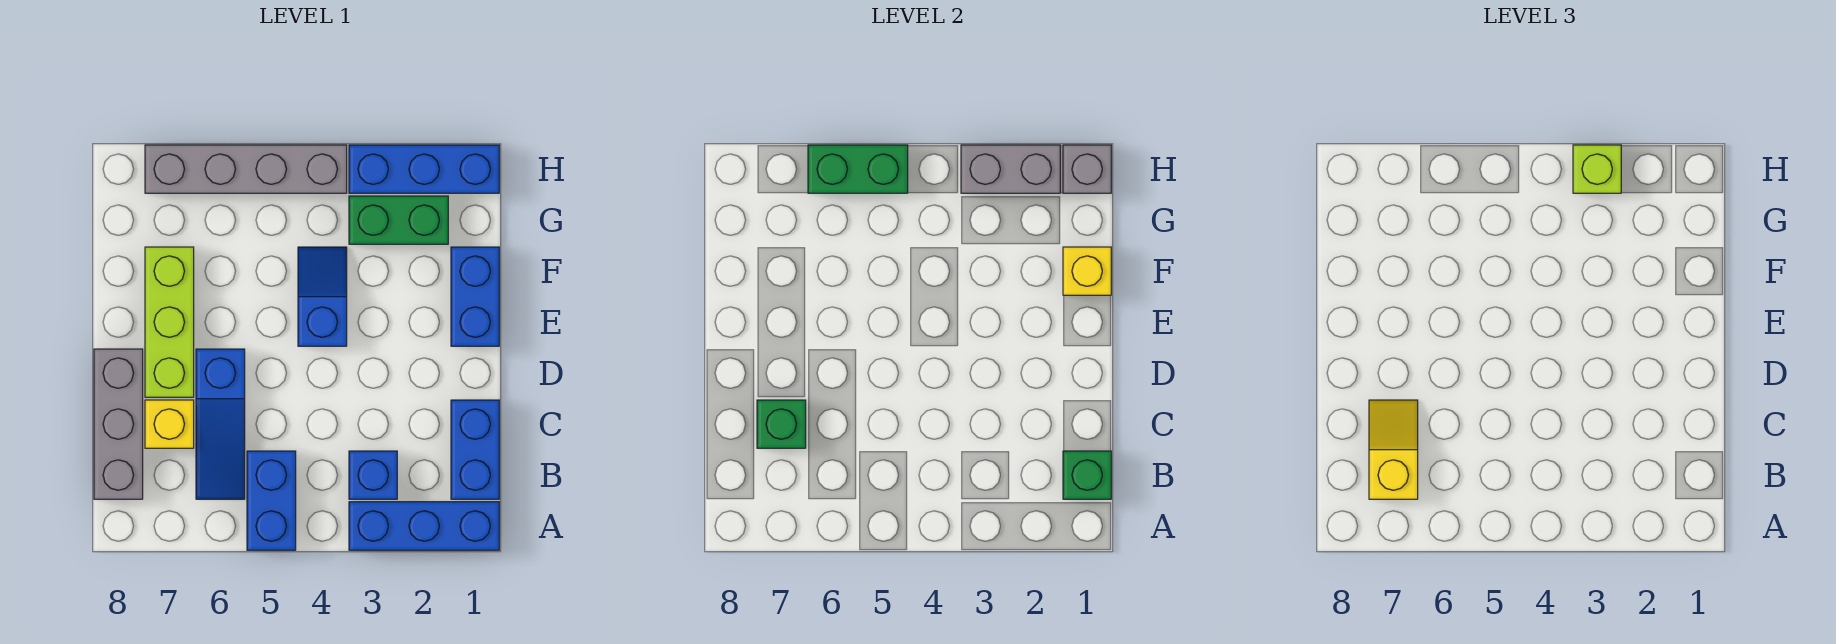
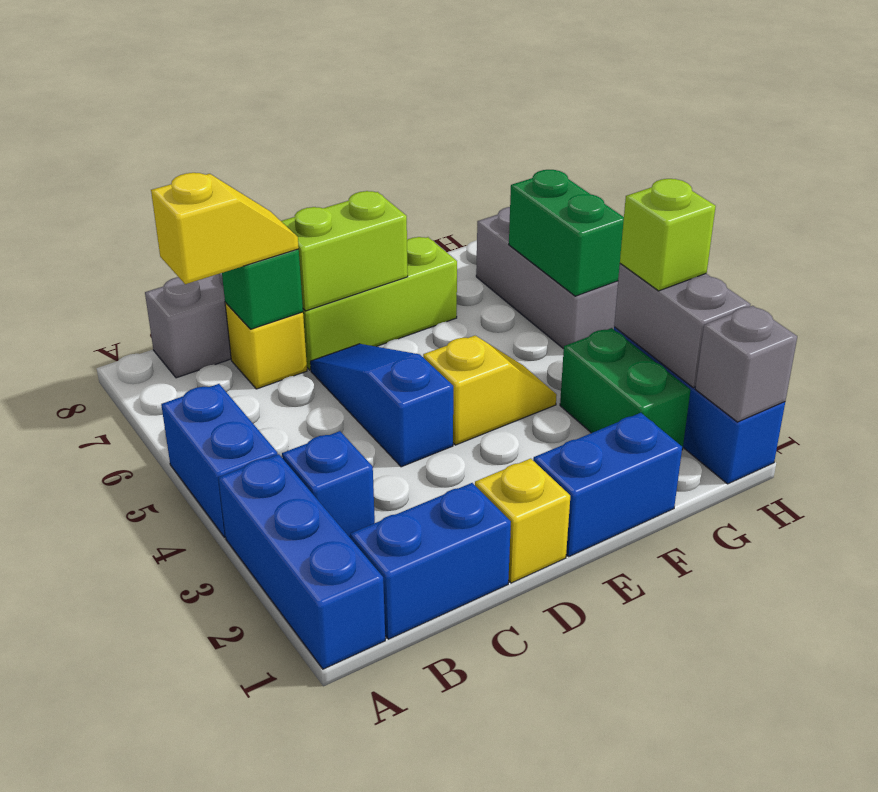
blue brick A5:B5 level 1 -> blue brick A4:A5 level 1
green brick B1 level 2 -> none
blue slope B6:D6 level 1 top D -> blue slope D4:D6 level 1 top 4
none -> lime brick D7:E7 level 2
blue slope E4:F4 level 1 top E -> yellow slope E4:F4 level 1 top E
yellow brick F1 level 2 -> yellow brick D1 level 1
grey brick H4:H7 level 1 -> grey brick H5:H7 level 1

